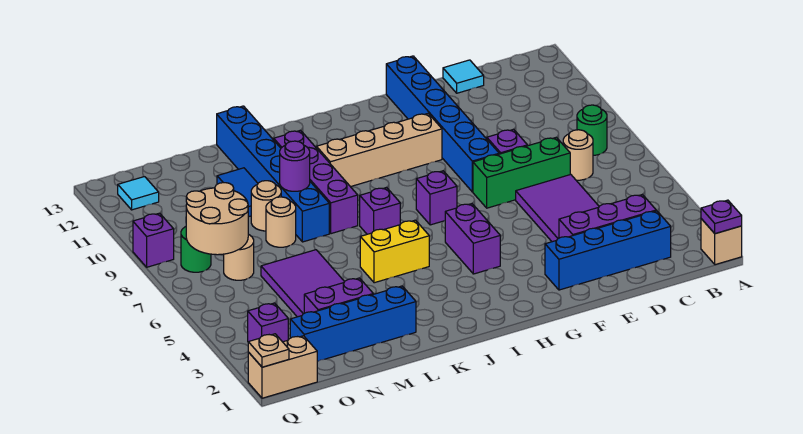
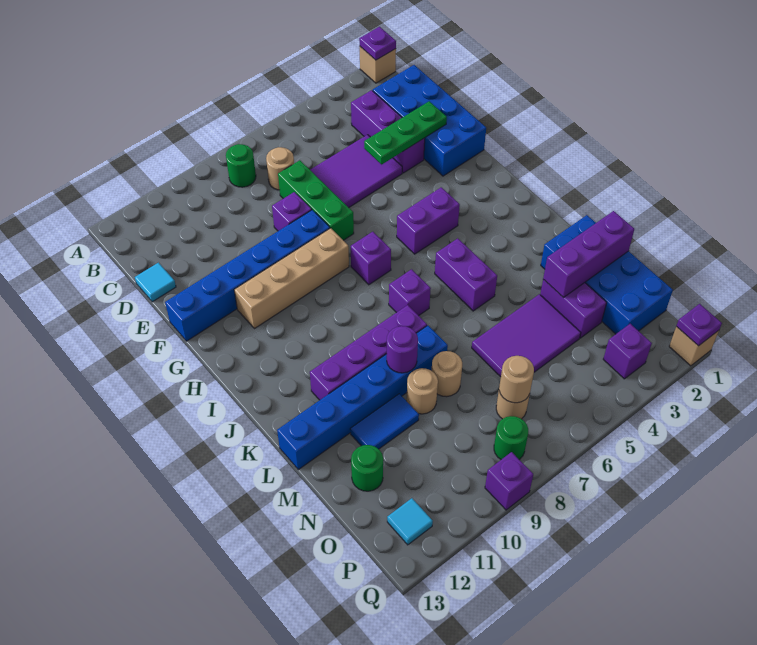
blue brick C2:F2 level 1 -> blue brick C1:F2 level 1
none -> green plate E2:E4 level 2
tan brick G10:J10 level 1 -> tan brick G8:G11 level 1
yellow brick J5:K5 level 1 -> purple brick J5:K5 level 1
blue brick L2:O2 level 1 -> blue brick L1:O2 level 1
none -> purple brick M1:M3 level 2
none -> green round brick N12 level 1
tan round brick O7:P8 level 2 -> tan round brick O7 level 2
tan brick P1:Q1 level 1 -> tan brick Q1 level 1
tan plate Q1 level 2 -> purple plate Q1 level 2

